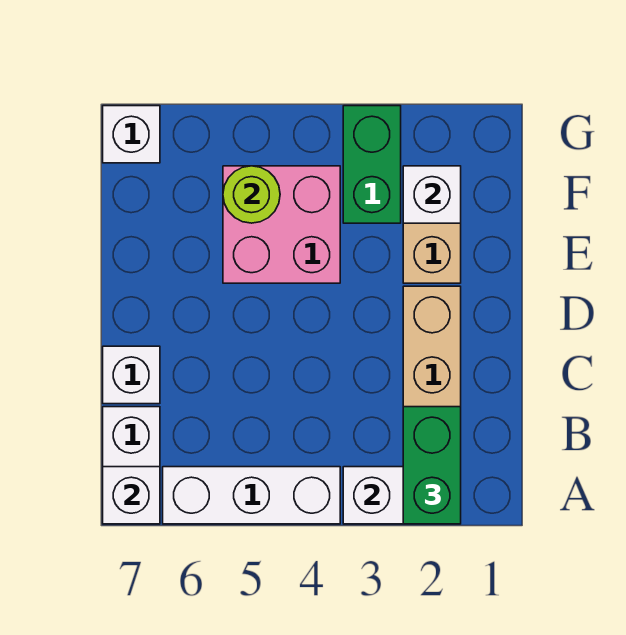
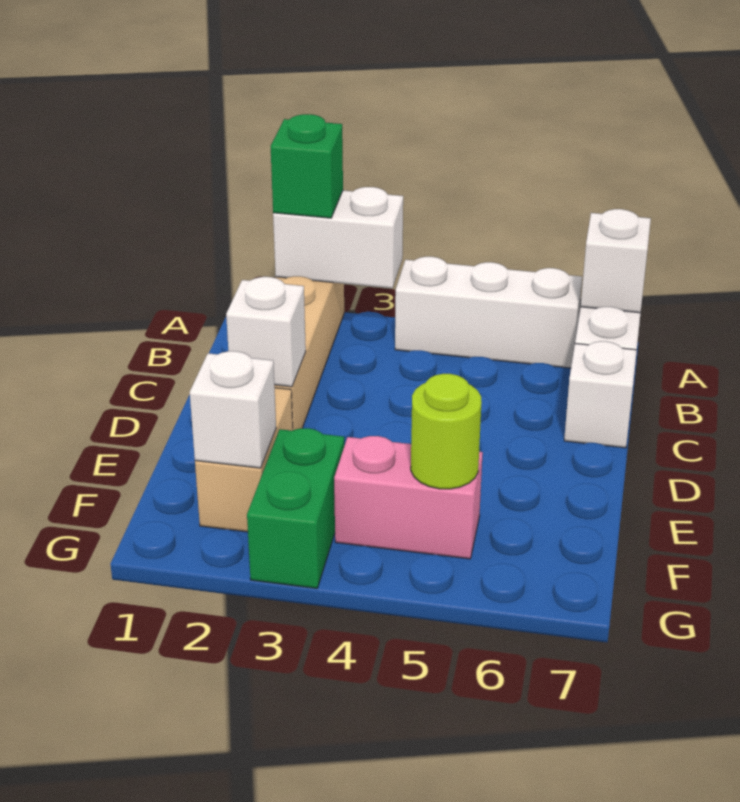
green brick A2:B2 level 3 -> green brick A2 level 3
pink brick E4:F5 level 1 -> pink brick F4:F5 level 1
white brick G7 level 1 -> white brick D2 level 2

